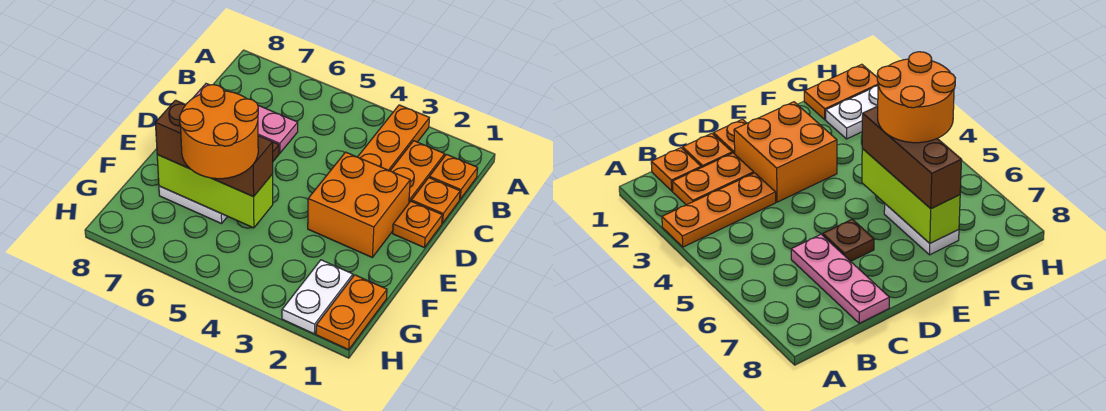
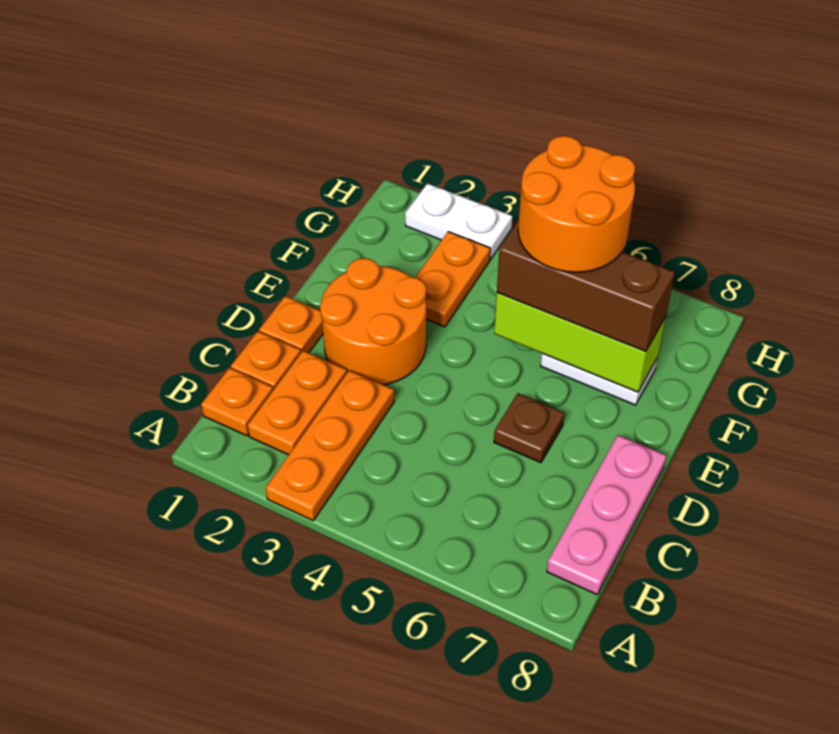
pink plate C6:C8 level 1 -> pink plate B8:D8 level 1
orange brick D2:E3 level 1 -> orange round brick D2:E3 level 1
orange plate G1:H1 level 1 -> orange plate F3:G3 level 1
white plate G2:H2 level 1 -> white plate H2:H3 level 1

